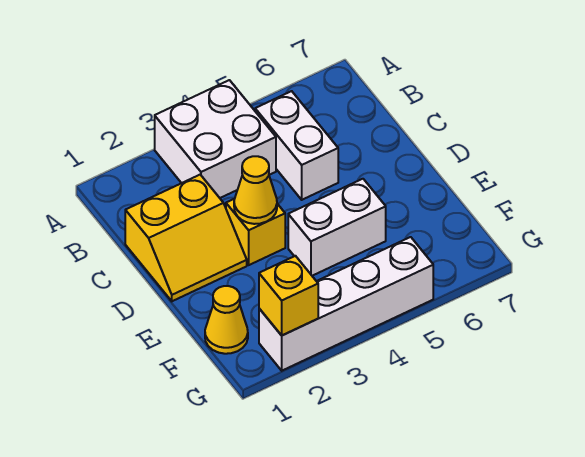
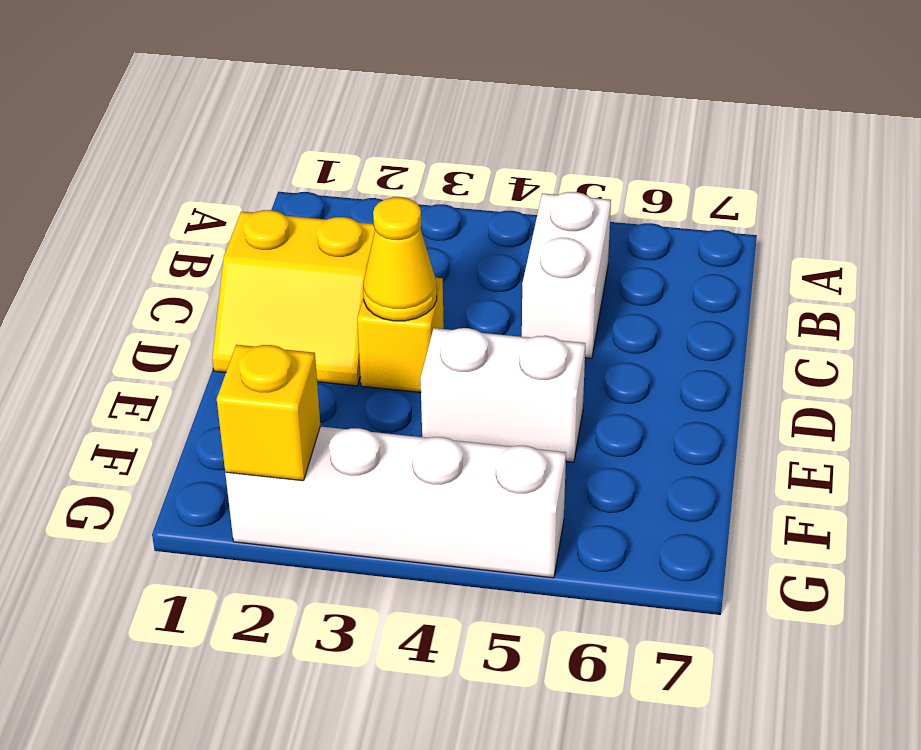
white brick A3:B4 level 1 -> none
yellow cone F1 level 1 -> none

